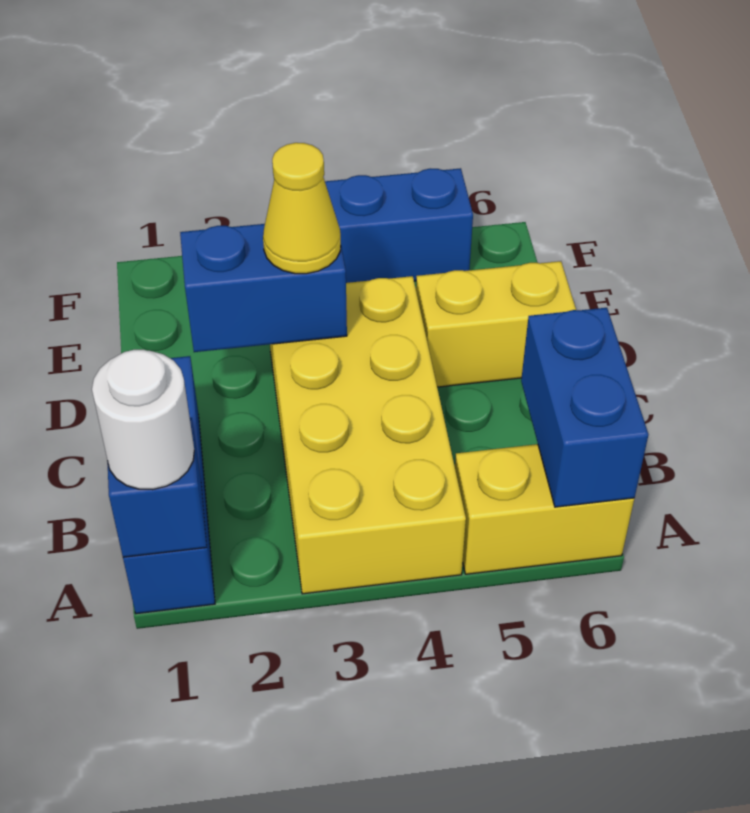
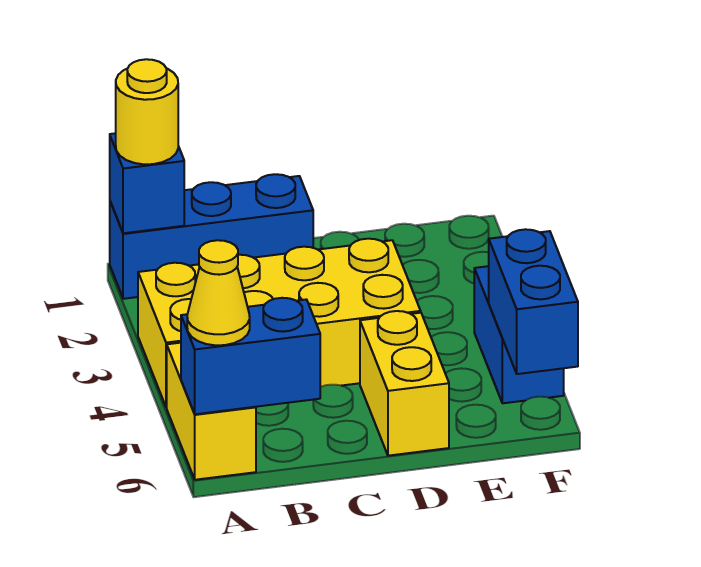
white round brick A1 level 3 -> yellow round brick A1 level 3
blue brick D2:D3 level 2 -> blue brick F5:F6 level 2
yellow cone D3 level 3 -> yellow cone A6 level 3

